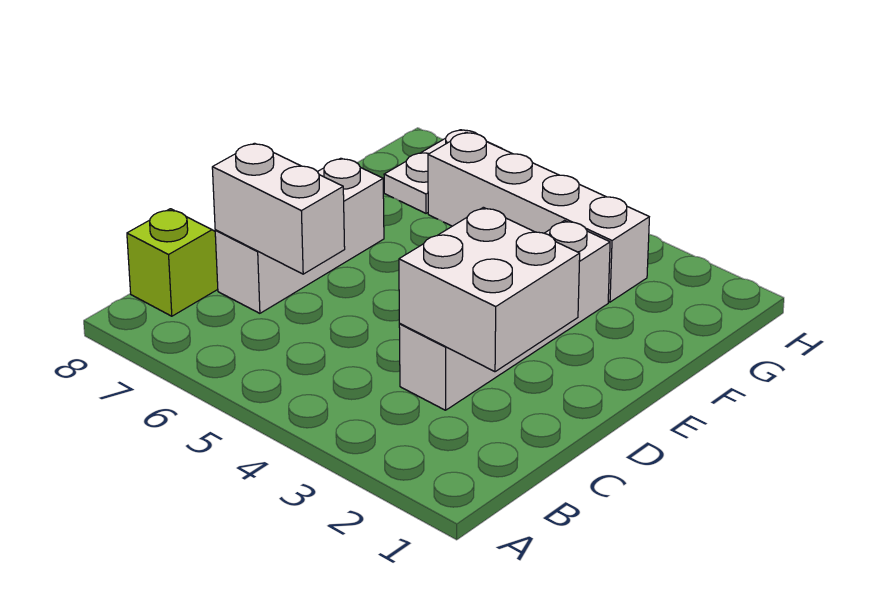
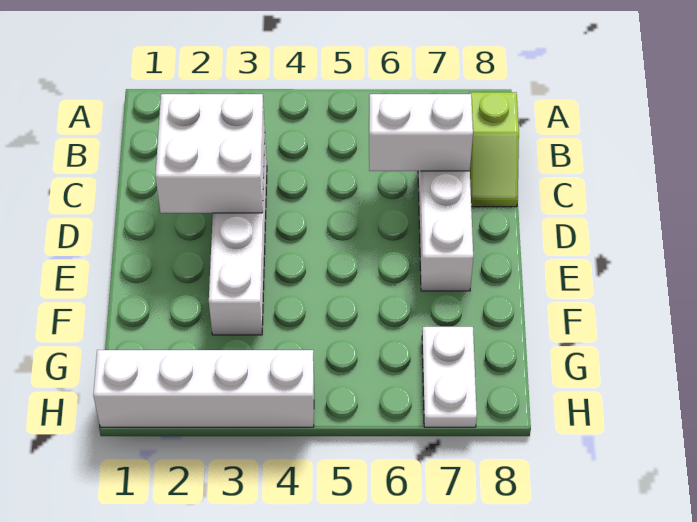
white brick G3:G6 level 1 -> white brick H1:H4 level 1

